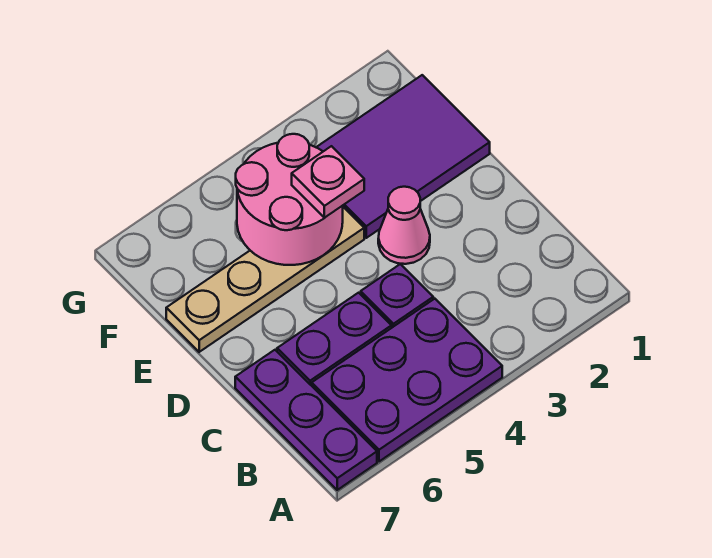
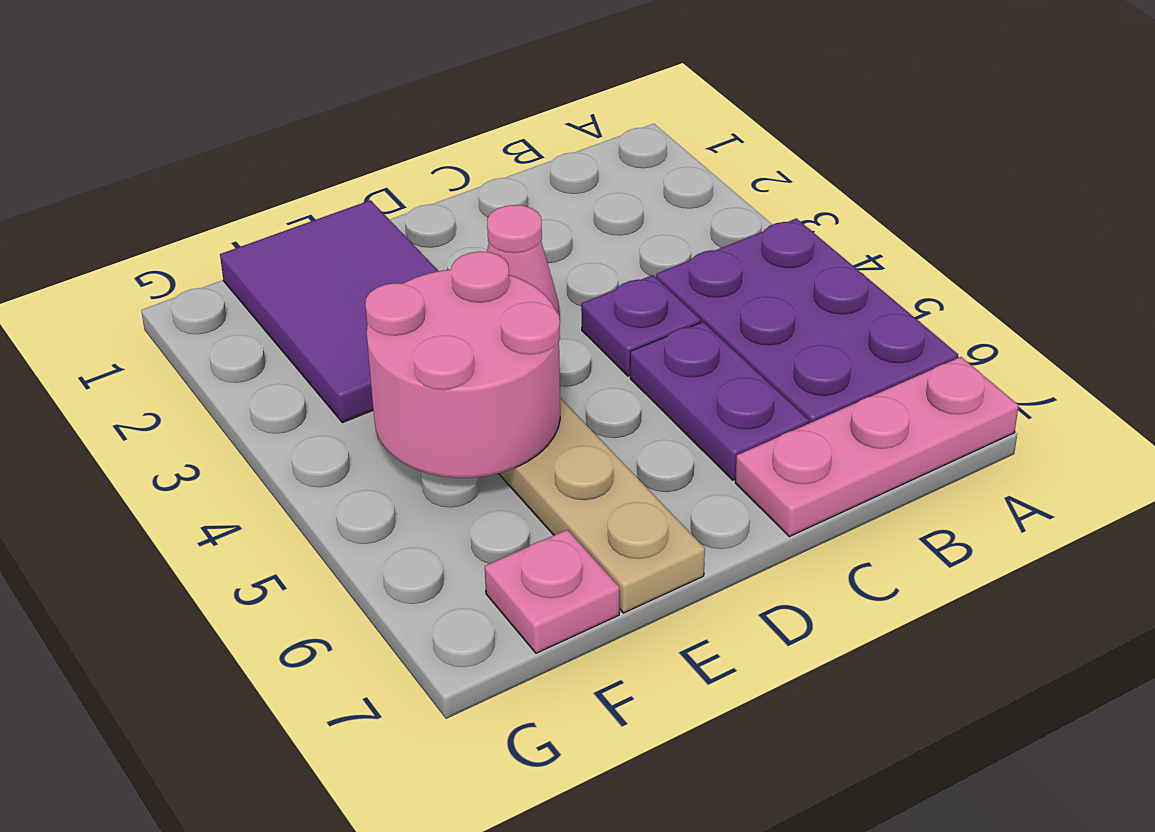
purple plate A7:C7 level 1 -> pink plate A7:C7 level 1
pink plate E4 level 3 -> pink plate F7 level 1

